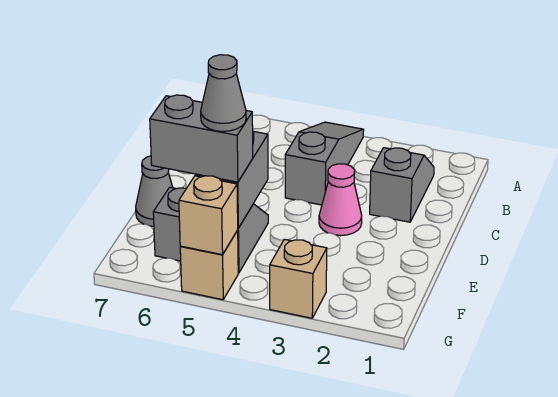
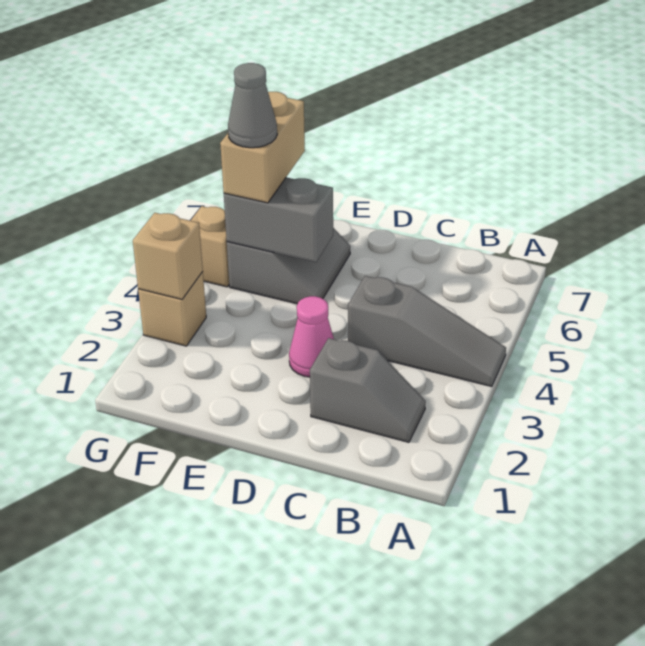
grey cone E7 level 1 -> none
grey brick F5:F6 level 3 -> tan brick F5:F6 level 3
tan brick G5 level 2 -> tan brick G3 level 2

